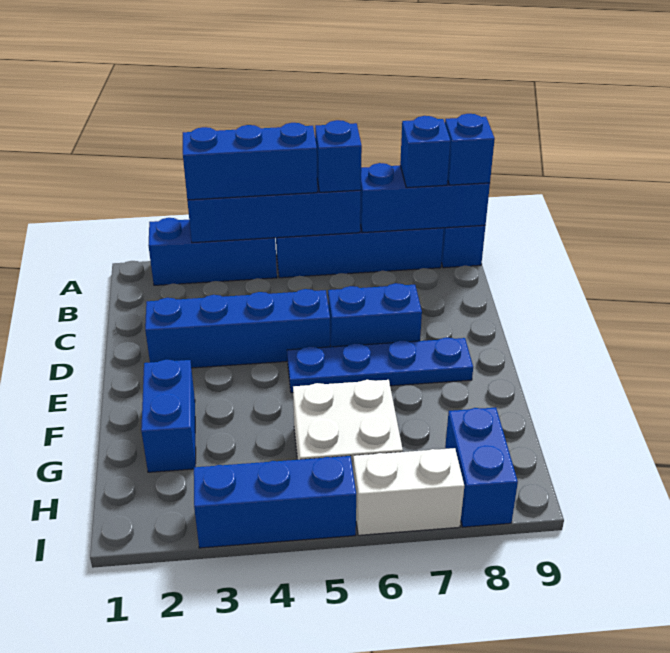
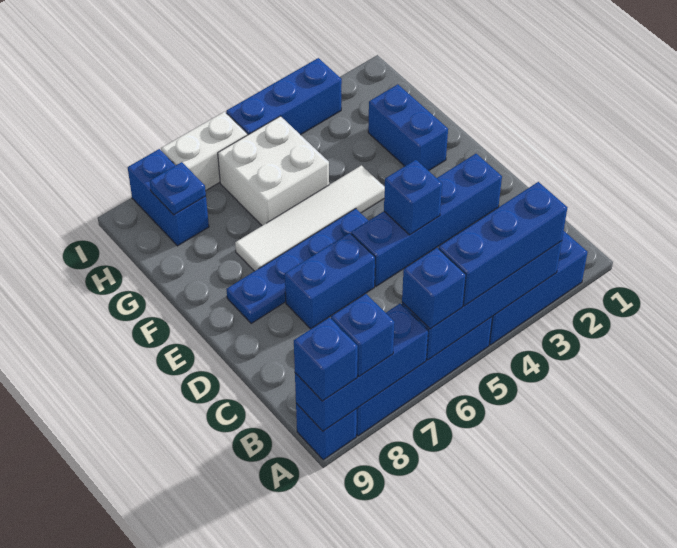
none -> blue brick D4 level 2
none -> white tile F4:F7 level 1
none -> blue plate H8 level 2

